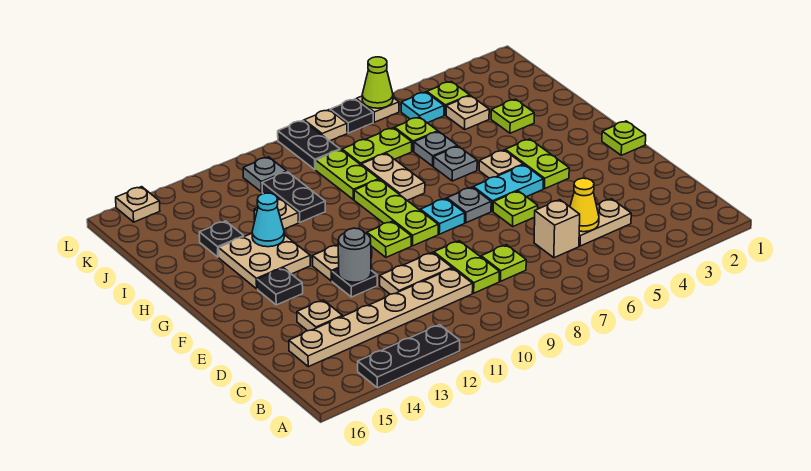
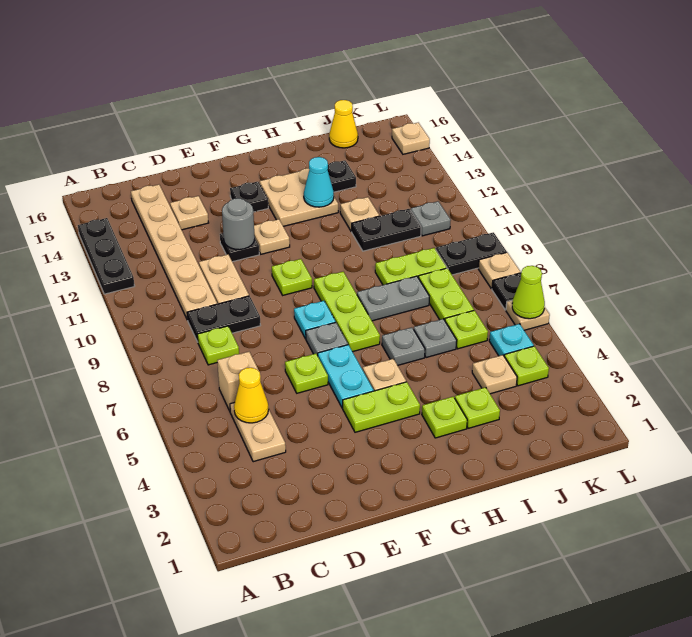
lime plate C9:D9 level 1 -> black plate C9:D9 level 1
lime plate F1 level 1 -> lime plate H3 level 1
lime plate F9:H9 level 1 -> lime plate G7:G9 level 1
tan plate H8:I8 level 1 -> grey plate H8:I8 level 1
none -> yellow cone J16 level 1

